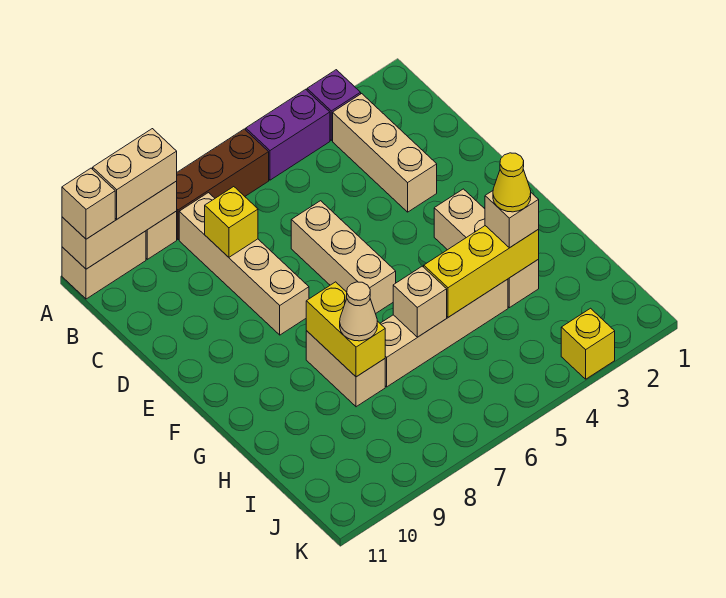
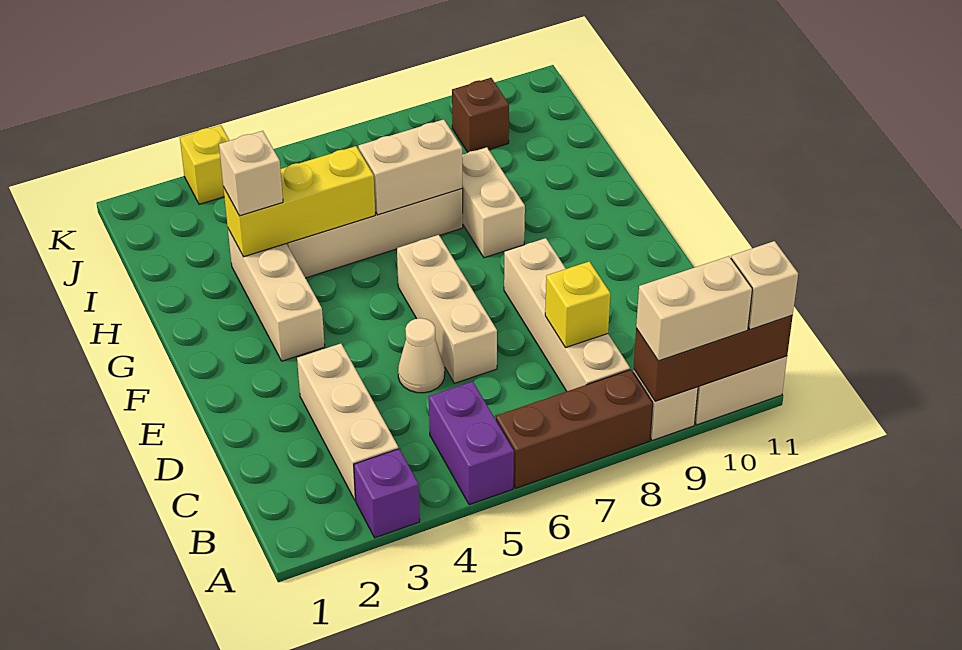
purple brick A4:A5 level 1 -> purple brick A5:B5 level 1
tan brick A9:A11 level 2 -> brown brick A9:A11 level 2
yellow brick G8:H8 level 2 -> none
yellow cone H3 level 4 -> none
tan brick H6 level 2 -> tan brick H6:H7 level 2
tan cone H8 level 3 -> tan cone D5 level 1
none -> brown brick J9 level 1

